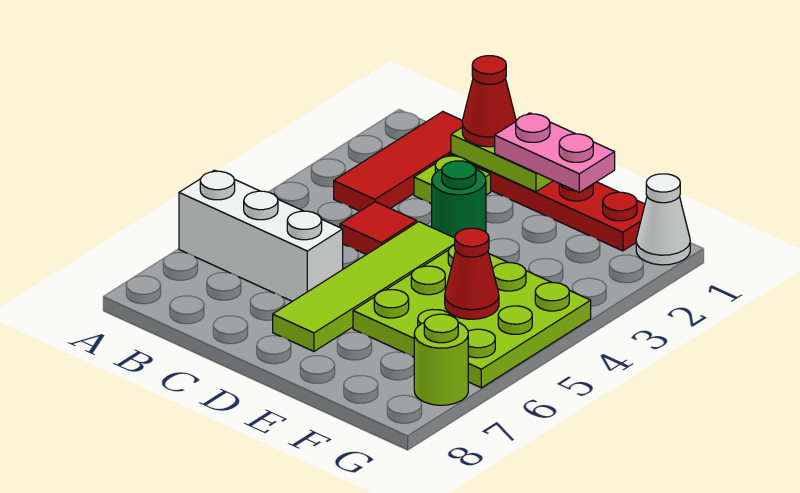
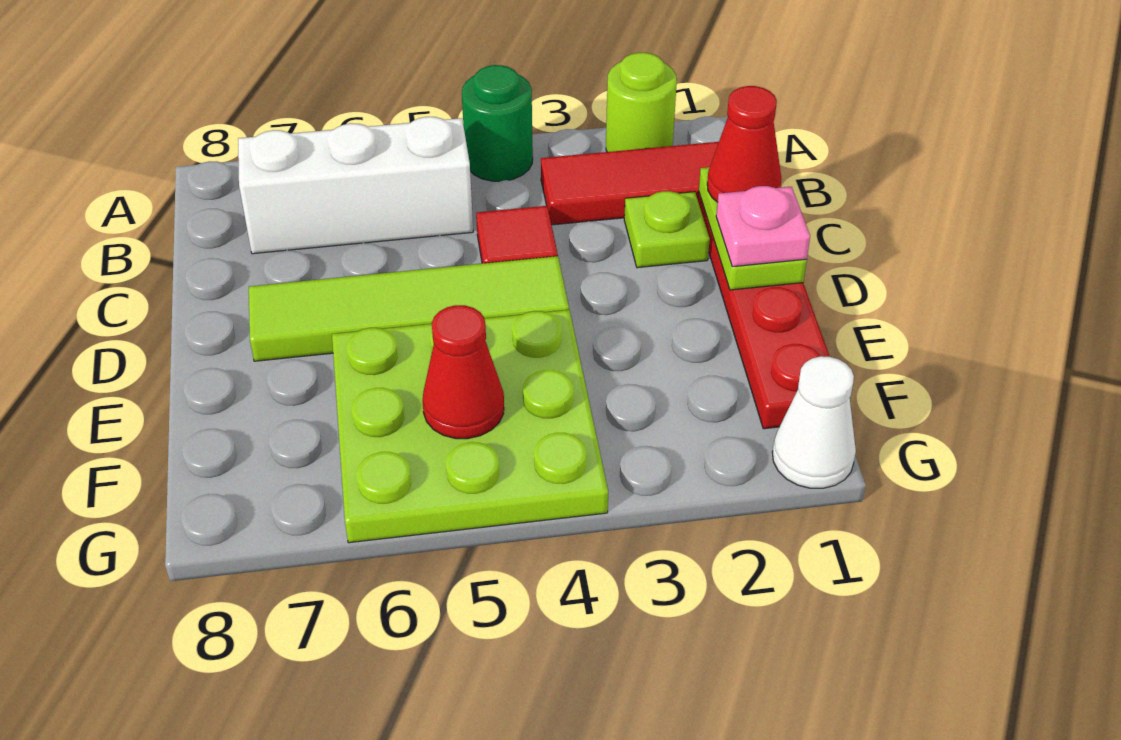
white brick A6:C6 level 1 -> white brick B5:B7 level 1
pink plate D1:E1 level 3 -> pink plate D1 level 3
green round brick D3 level 1 -> green round brick A4 level 1
lime round brick G7 level 1 -> lime round brick A2 level 1

